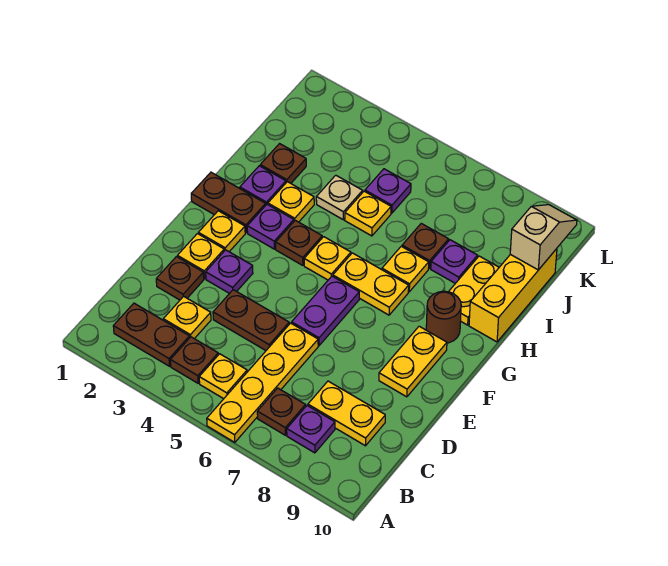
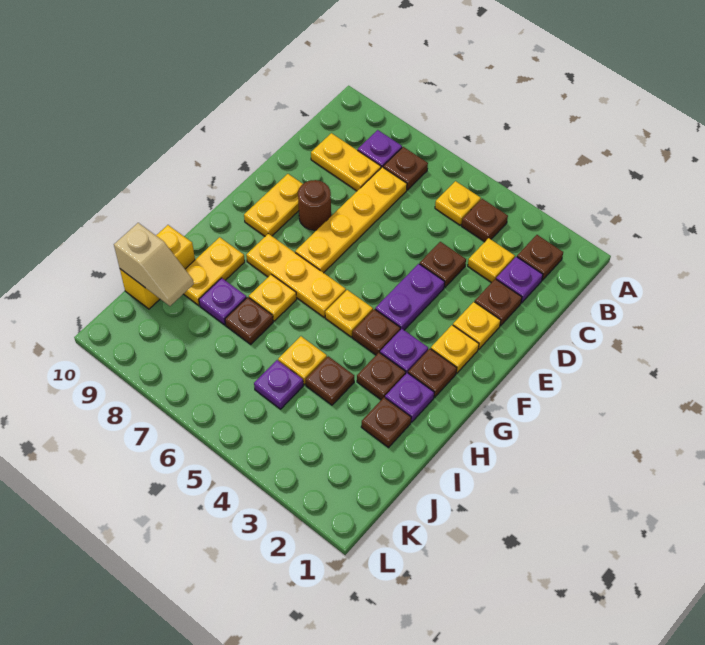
yellow plate A6:D6 level 1 -> yellow plate C7:F7 level 1
brown plate B2:B3 level 1 -> brown plate B2 level 1
brown plate D4:D5 level 1 -> brown plate D4 level 1
purple plate E3 level 1 -> purple plate C2 level 1
purple plate E6:F6 level 1 -> purple plate E4:F4 level 1
brown plate G1:G2 level 1 -> brown plate G2 level 1
yellow plate G6:G7 level 1 -> yellow plate G6:G8 level 1
brown round brick G9 level 1 -> brown round brick E8 level 1
yellow plate H3 level 1 -> brown plate H3 level 1
yellow brick H10:J10 level 1 -> yellow brick I10:J10 level 1
tan plate I4 level 1 -> brown plate I4 level 1
tan slope J10:K10 level 2 top J -> tan slope J9:J10 level 2 top 10

